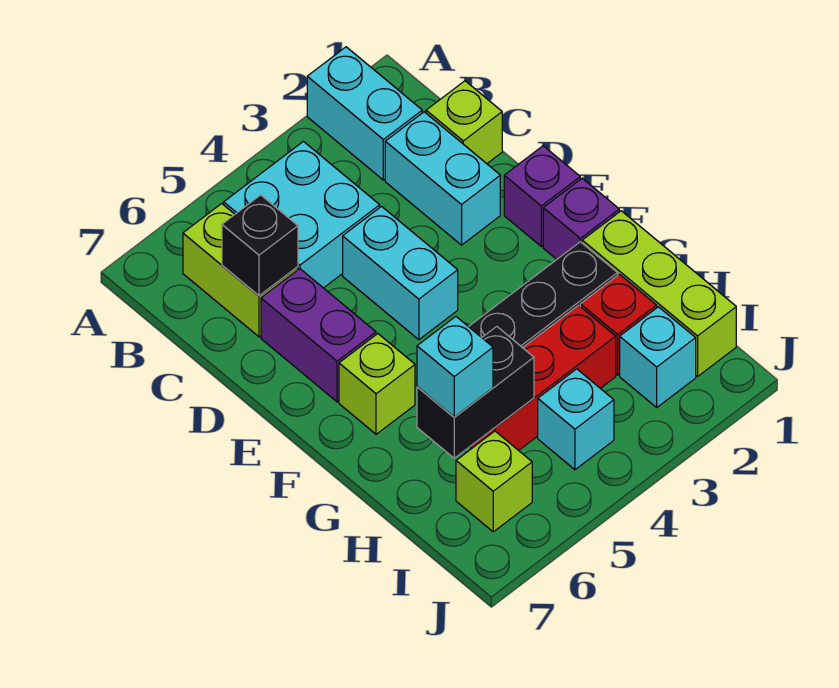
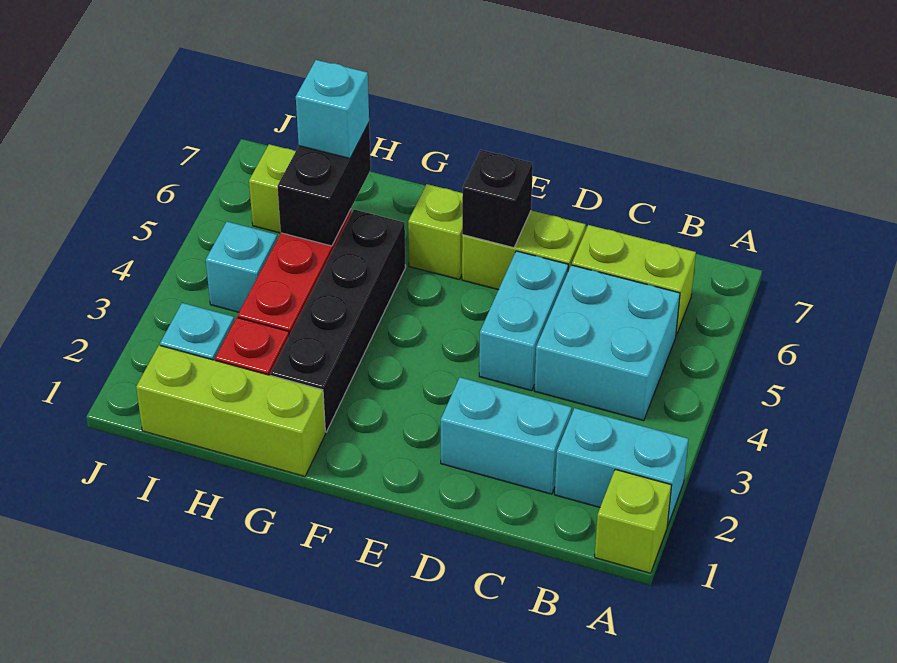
lime brick C1 level 1 -> lime brick A1 level 1
black brick C6 level 2 -> black brick E6 level 2
cyan brick D4:E4 level 1 -> cyan brick D4:D5 level 1
purple brick D6:E6 level 1 -> lime brick D6:E6 level 1
purple brick E1 level 1 -> none
purple brick F1 level 1 -> none

